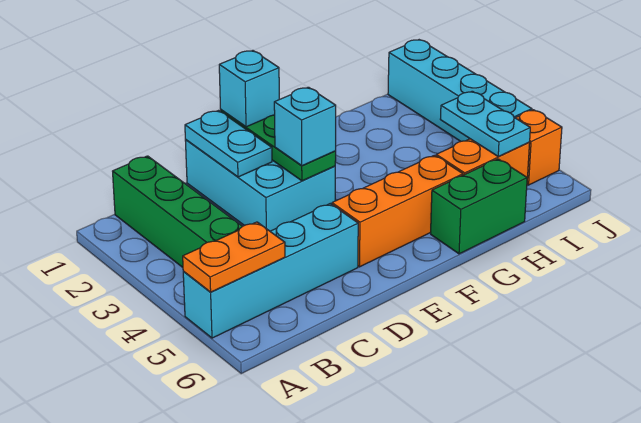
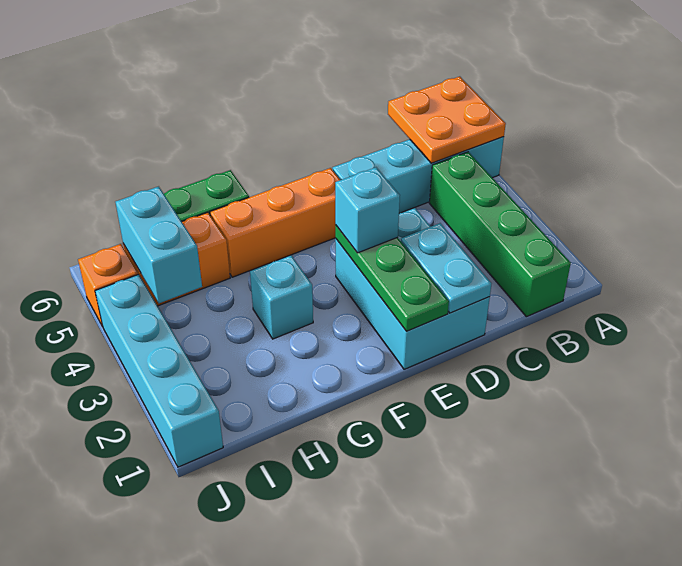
orange plate A5:B5 level 2 -> orange plate A5:B6 level 2
cyan brick E1 level 3 -> cyan brick G3 level 1
cyan plate I4:I5 level 2 -> cyan brick I4:I5 level 2

